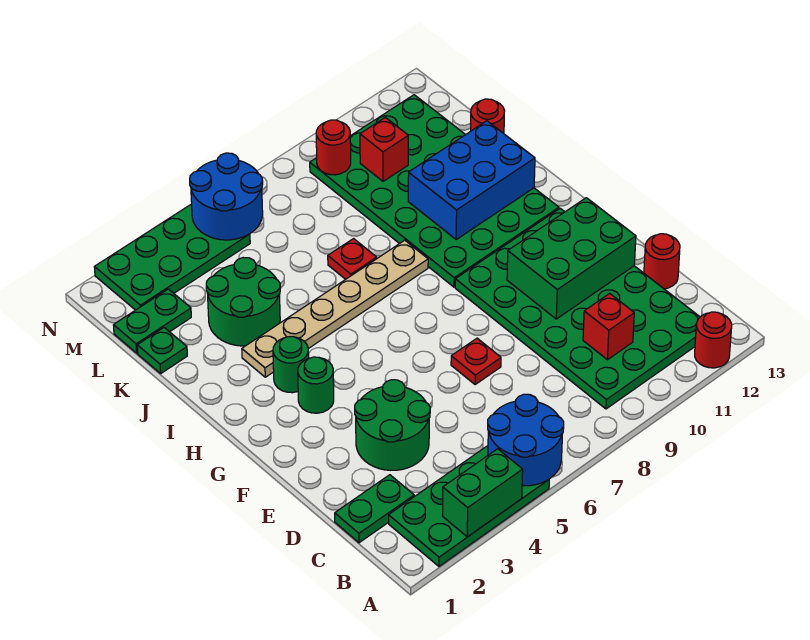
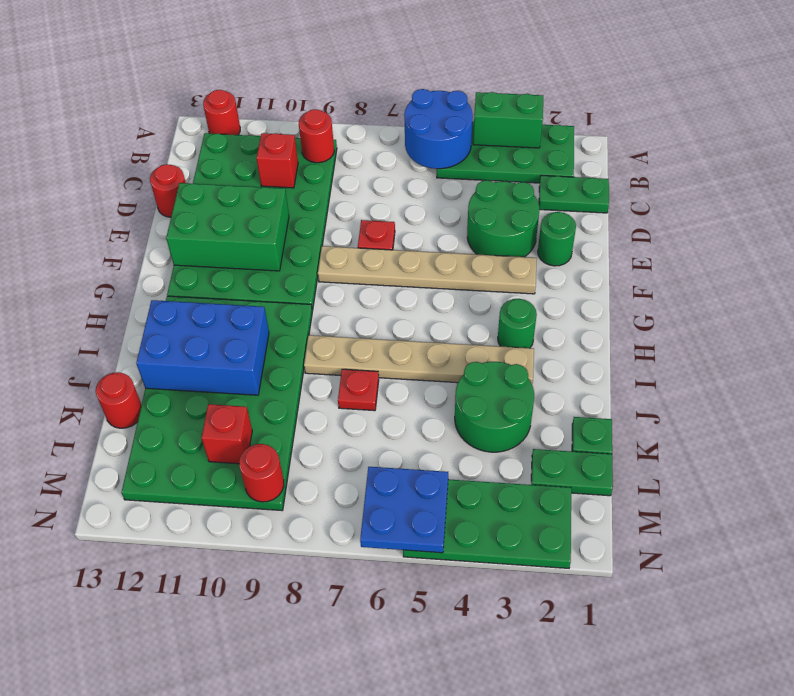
none -> red round brick B9 level 2
none -> tan plate F3:F8 level 1
green round brick G3 level 1 -> green round brick E2 level 1
blue round brick M5:N6 level 2 -> blue plate M5:N6 level 2

